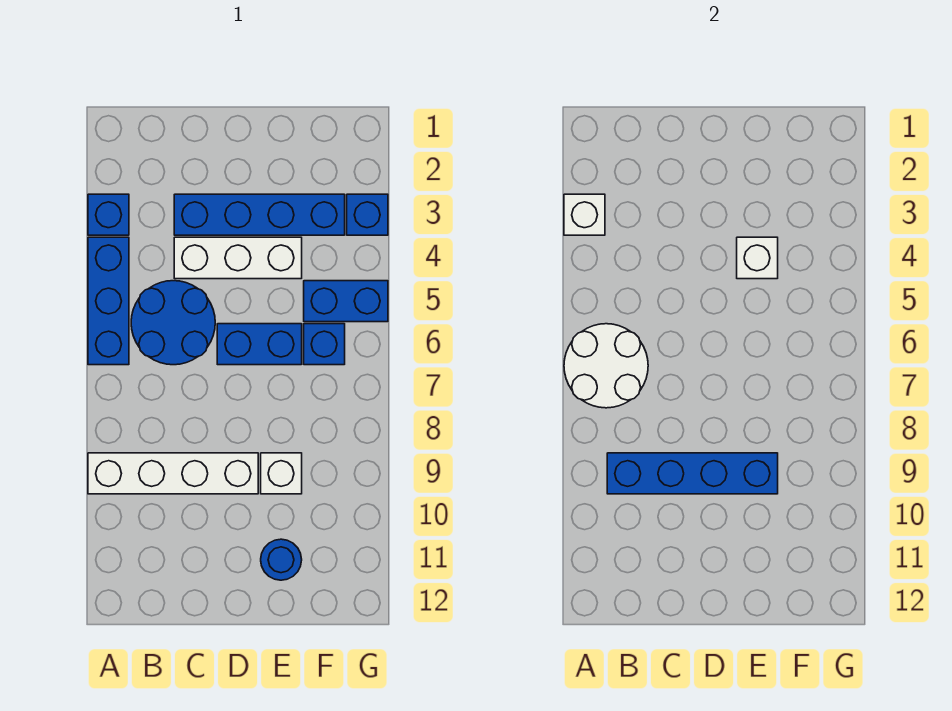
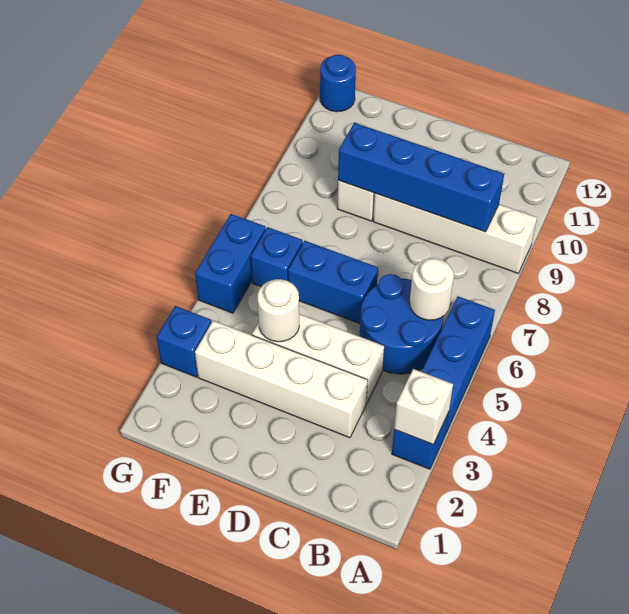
white round brick A6:B7 level 2 -> white round brick B6 level 2
blue brick C3:F3 level 1 -> white brick C3:F3 level 1
white brick E4 level 2 -> white round brick E4 level 2
blue round brick E11 level 1 -> blue round brick G12 level 1
blue brick F5:G5 level 1 -> blue brick G5:G6 level 1

